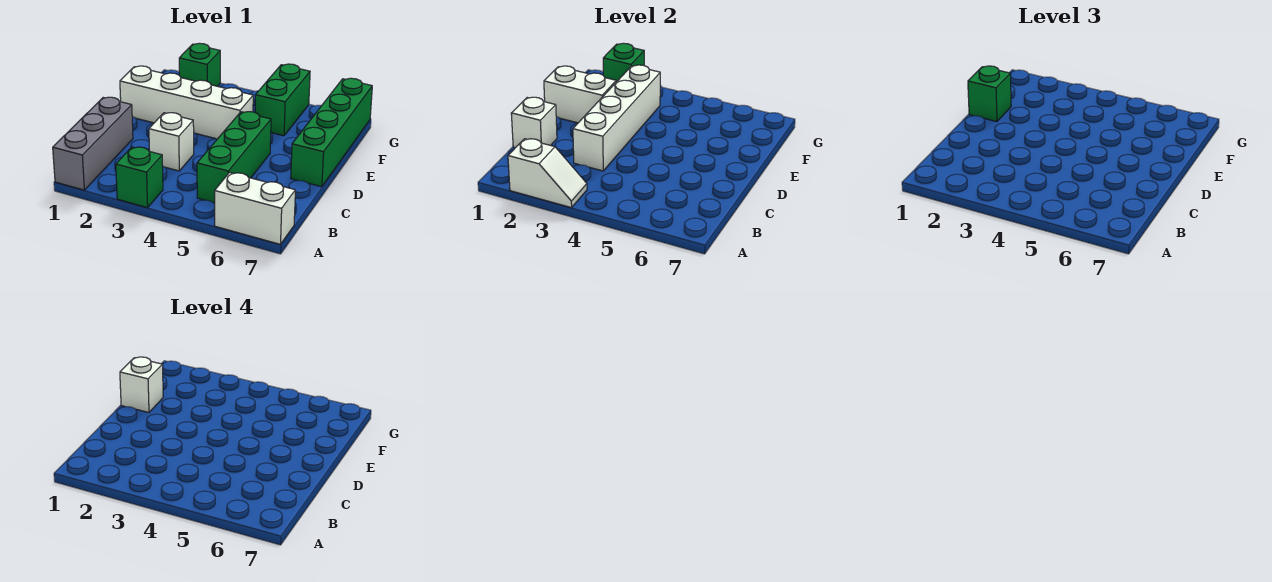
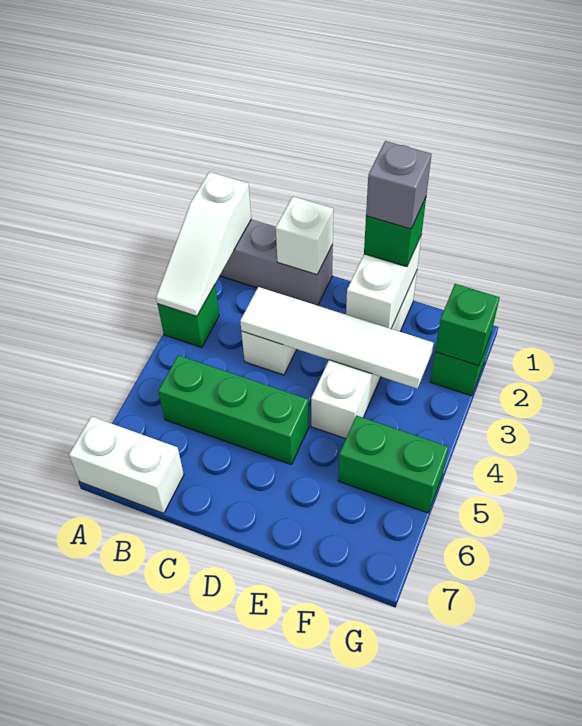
white slope A2:A3 level 2 top 2 -> white slope A1:A3 level 2 top 1
white brick A6:A7 level 1 -> white brick A7:B7 level 1
white brick C3:F3 level 2 -> white tile C3:F3 level 2
green brick D7:G7 level 1 -> none
white brick E1 level 4 -> grey brick E1 level 4

